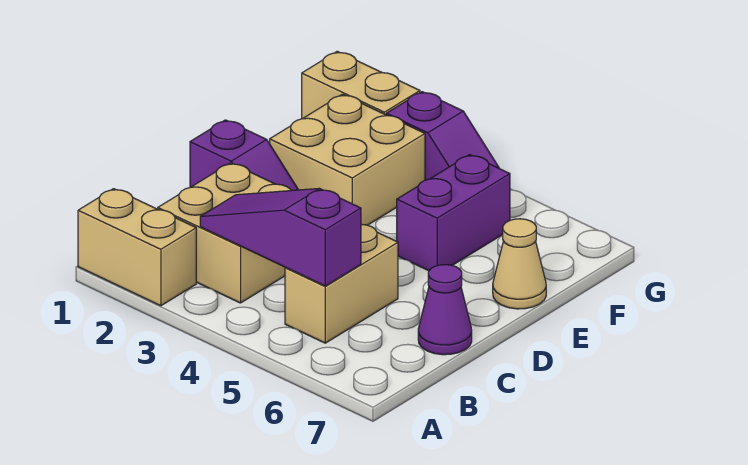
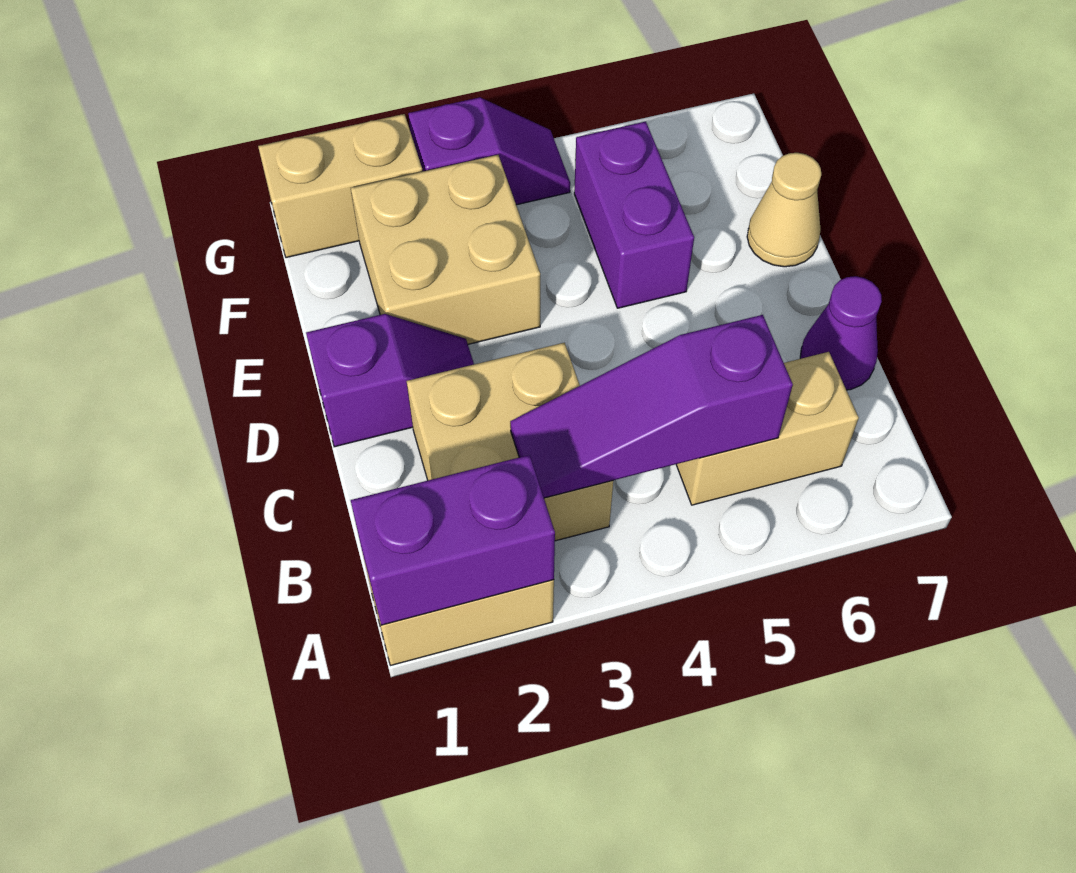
none -> purple brick A1:A2 level 2
tan brick B5:C5 level 1 -> tan brick B5:B6 level 1

